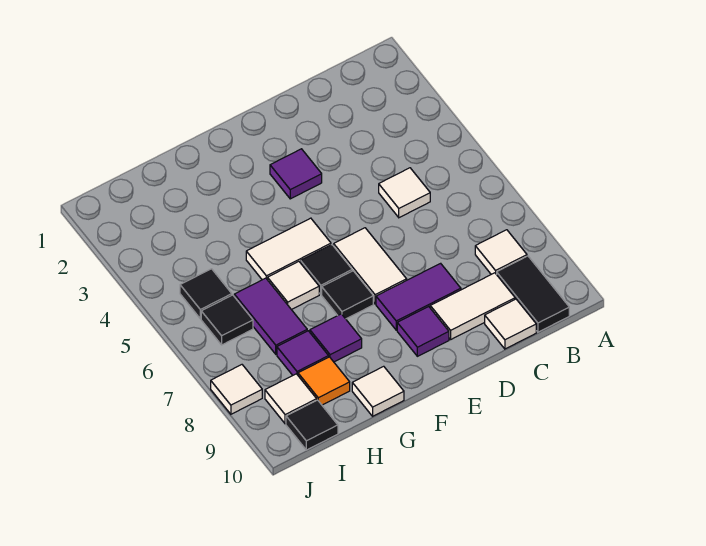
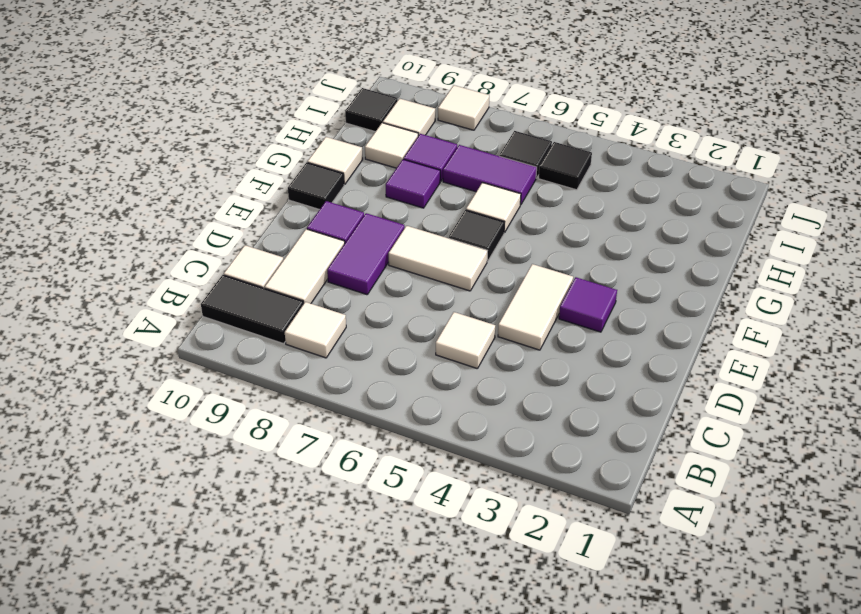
white tile F5:G5 level 1 -> white tile D4:E4 level 1
black tile F7 level 1 -> black tile F10 level 1
orange tile H9 level 1 -> white tile H9 level 1

